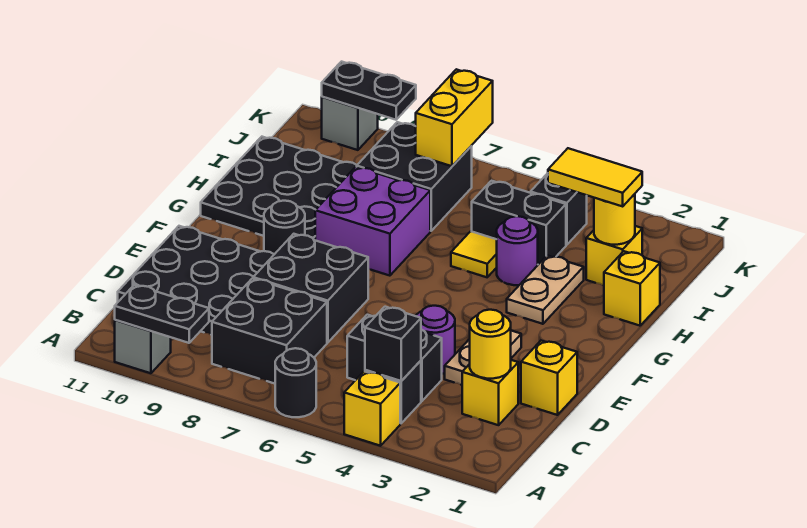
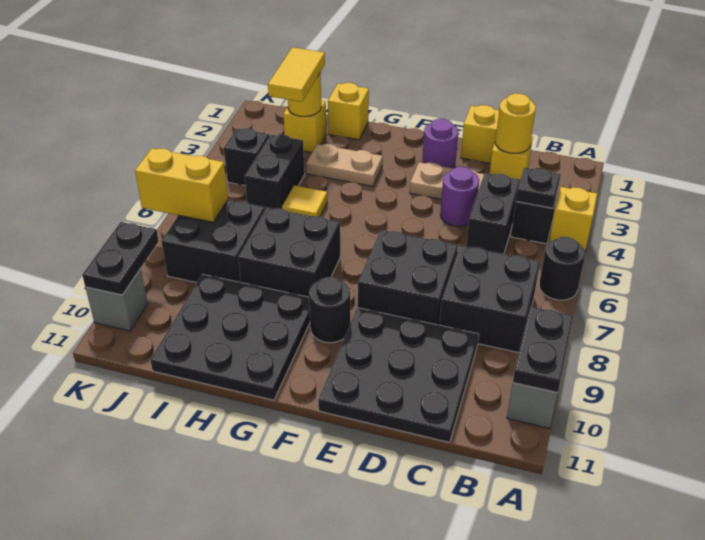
black brick B4 level 2 -> black plate B4 level 2
purple brick G7:H8 level 1 -> black brick G7:H8 level 1
purple round brick H4 level 1 -> purple round brick E2 level 1

